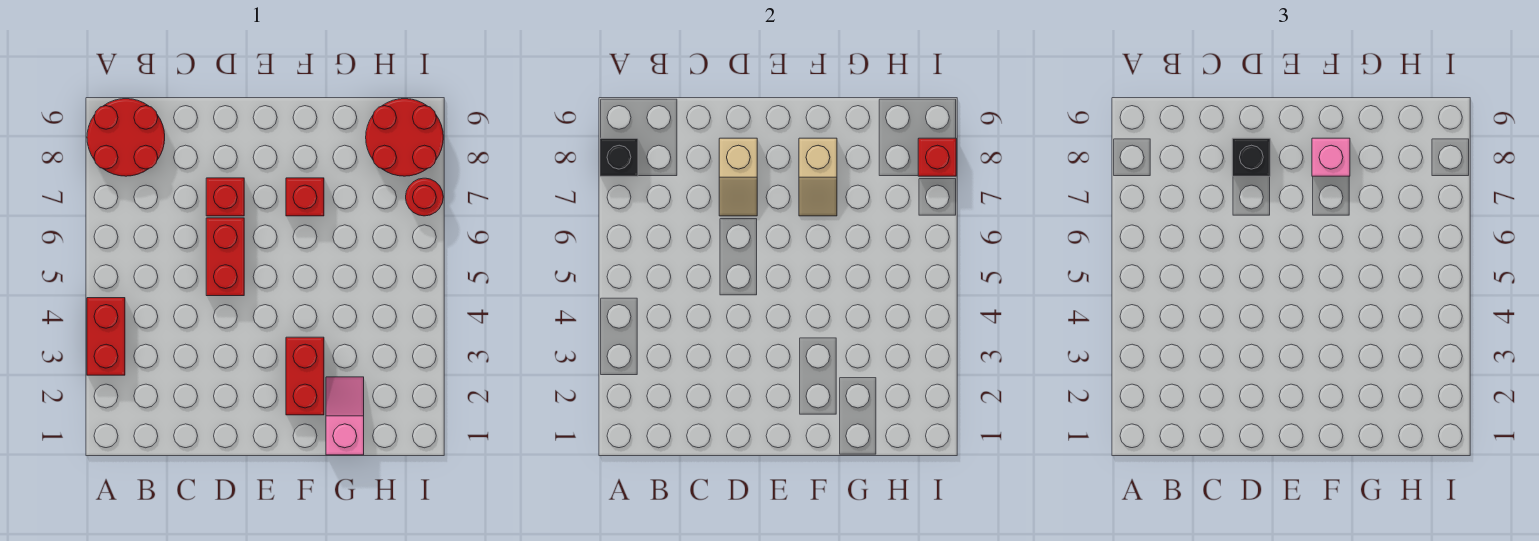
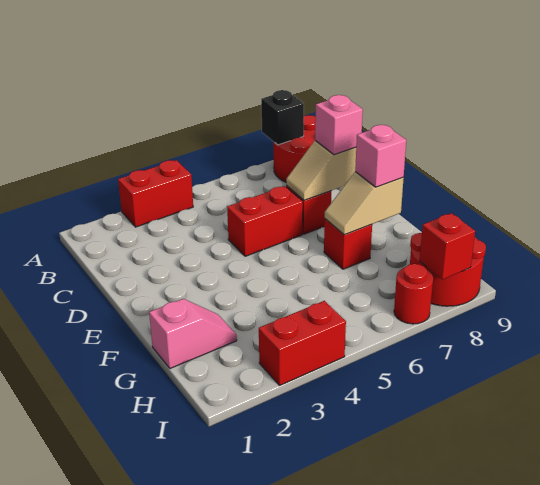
black brick D8 level 3 -> pink brick D8 level 3
red brick F2:F3 level 1 -> red brick I3:I4 level 1

